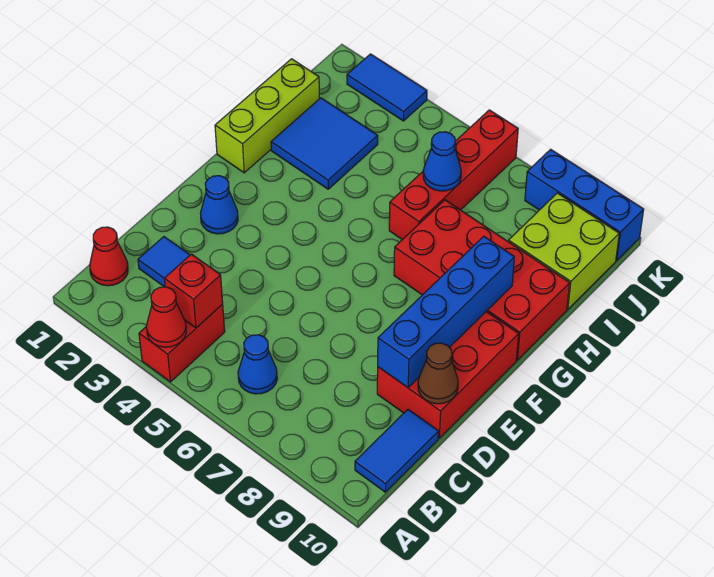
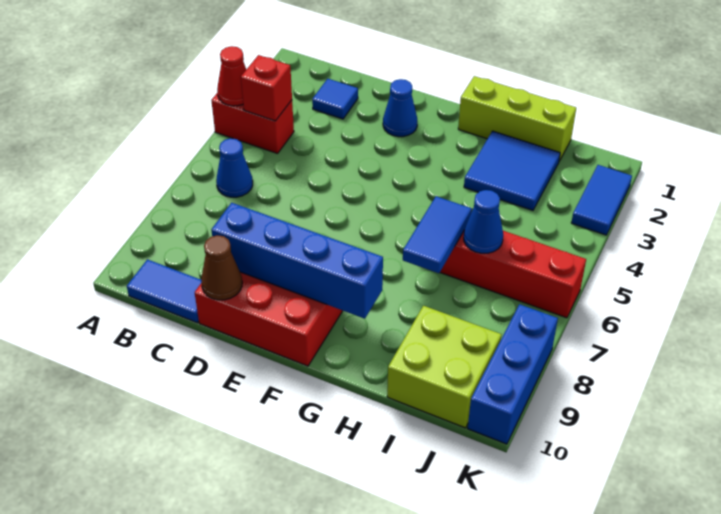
red cone B1 level 1 -> none
red brick G7:H10 level 1 -> none
none -> blue tile H6:H7 level 2

